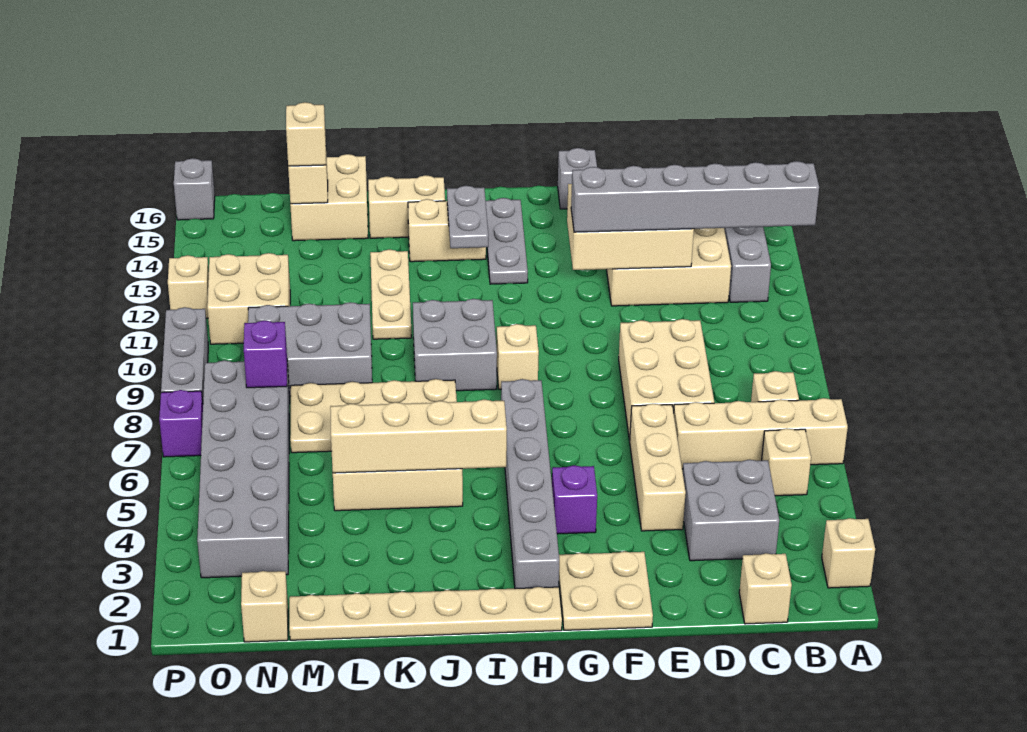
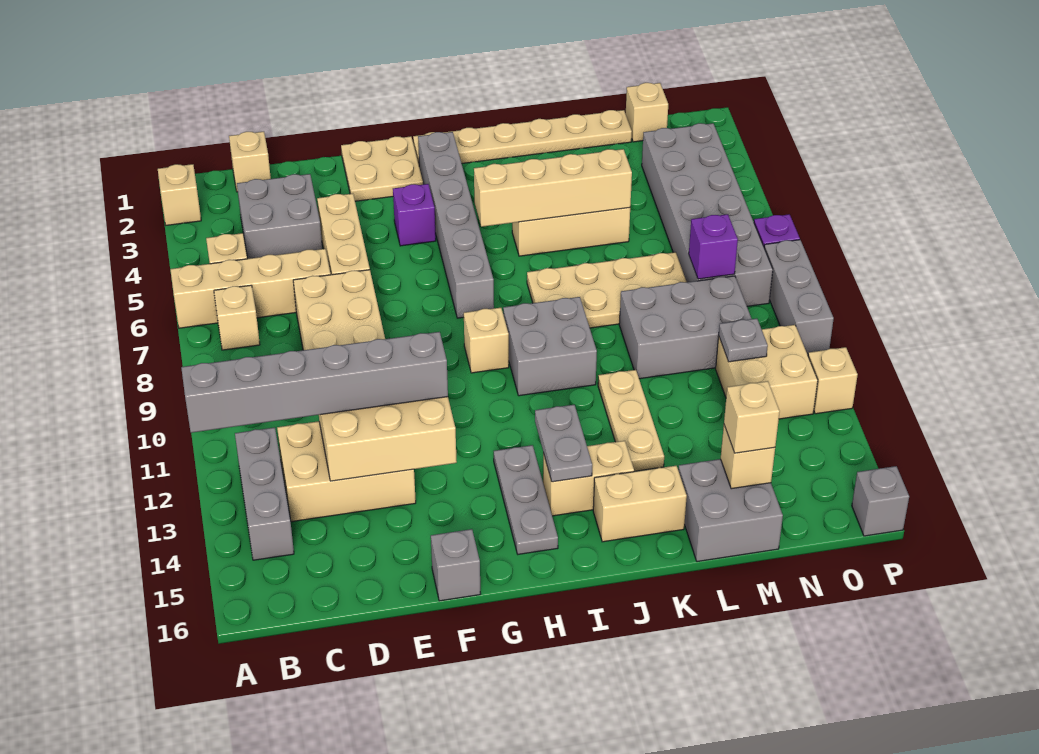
tan brick L15:M16 level 1 -> grey brick L15:M16 level 1
none -> grey plate N11 level 2

